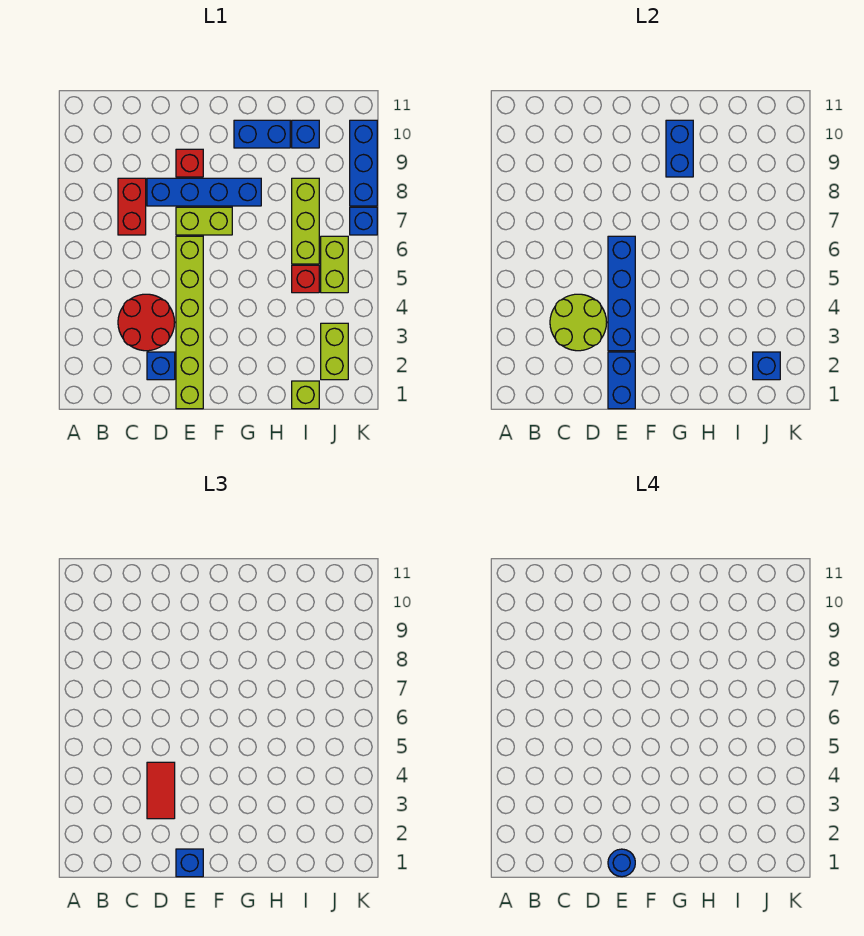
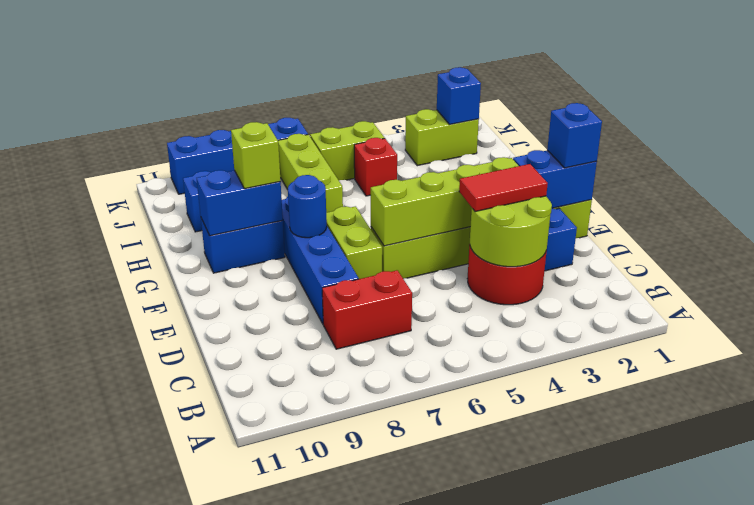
blue round brick E1 level 4 -> blue round brick F8 level 2
blue brick E3:E6 level 2 -> lime brick E3:E6 level 2
red brick E9 level 1 -> none
blue brick G10:H10 level 1 -> blue brick G9:G10 level 1
lime brick I1 level 1 -> lime brick G9 level 3
lime brick I6:I8 level 1 -> lime brick H7:J7 level 1

